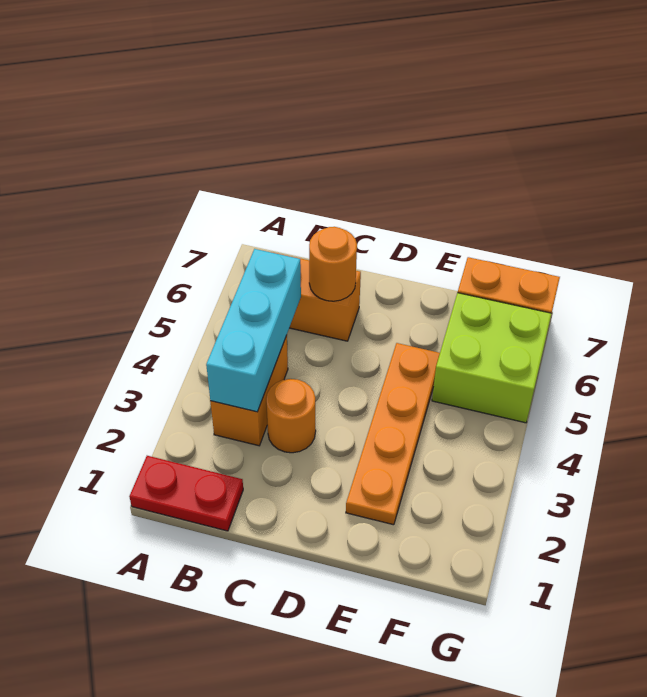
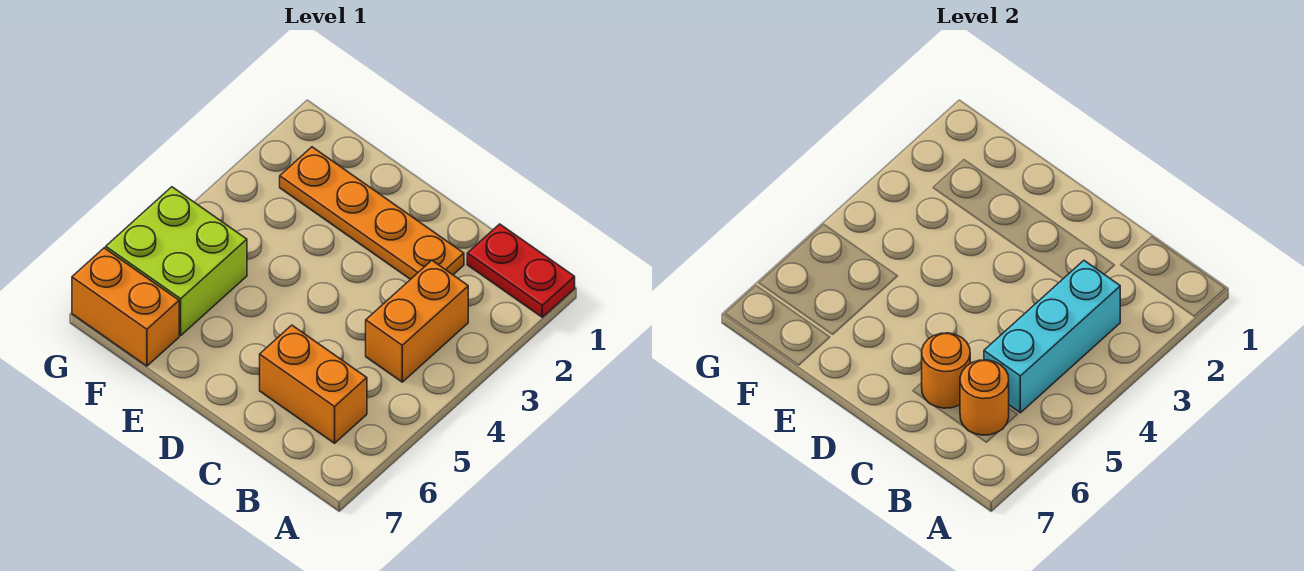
orange round brick C3 level 1 -> orange round brick B6 level 2
orange plate E2:E5 level 1 -> orange plate C2:F2 level 1

